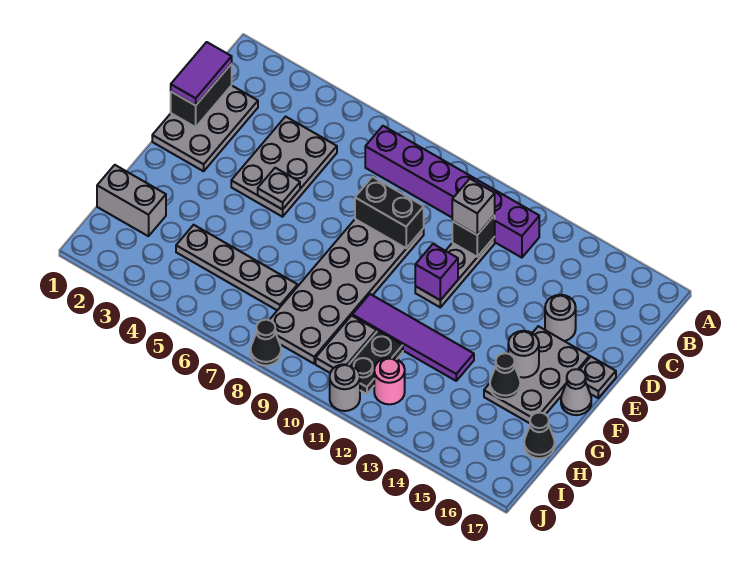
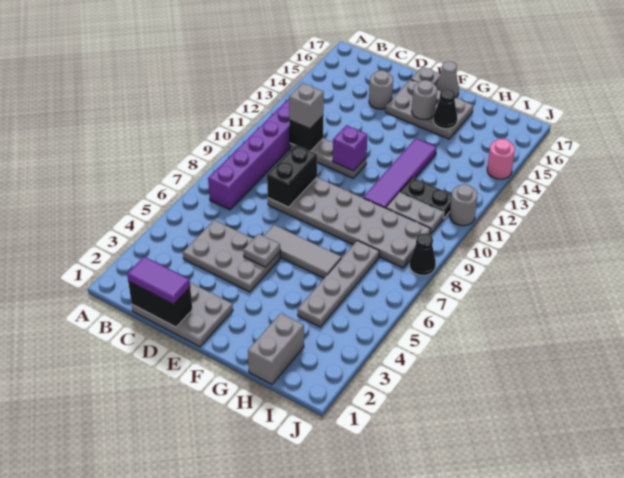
none -> grey tile E6:G6 level 1
black cone H17 level 1 -> none
pink round brick I12 level 1 -> pink round brick J14 level 1

